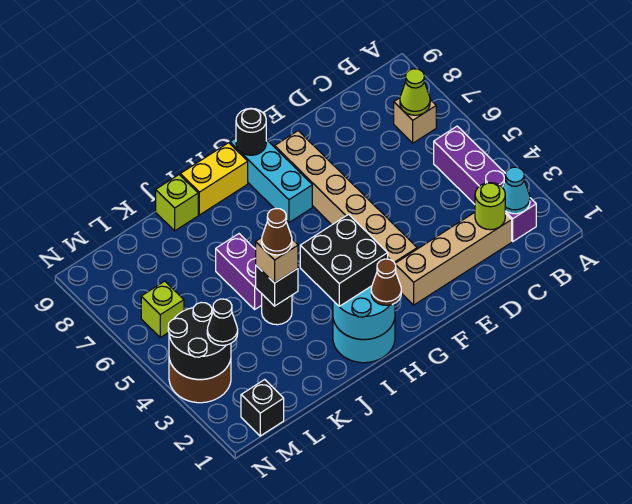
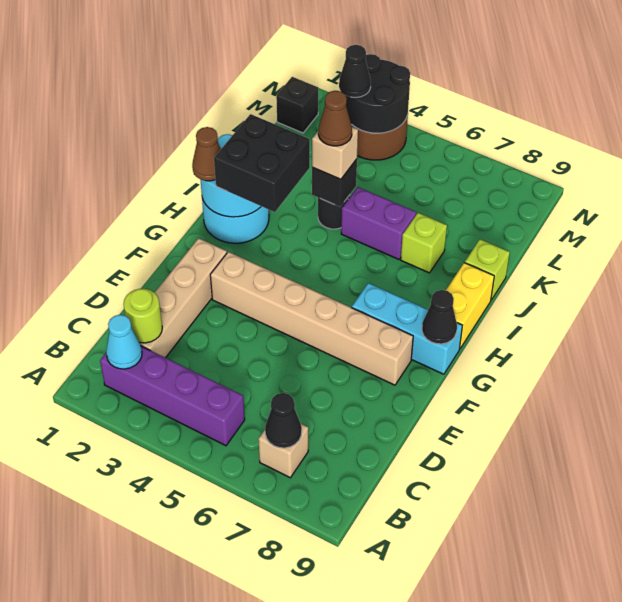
lime cone B7 level 2 -> black cone B7 level 2
black round brick G9 level 2 -> black cone G9 level 2
lime brick M6 level 1 -> lime brick J7 level 1

